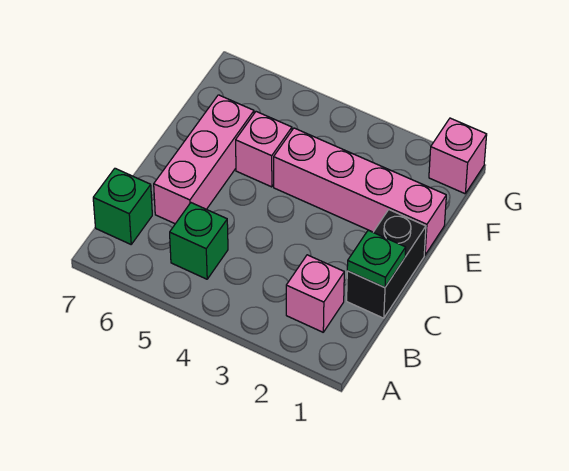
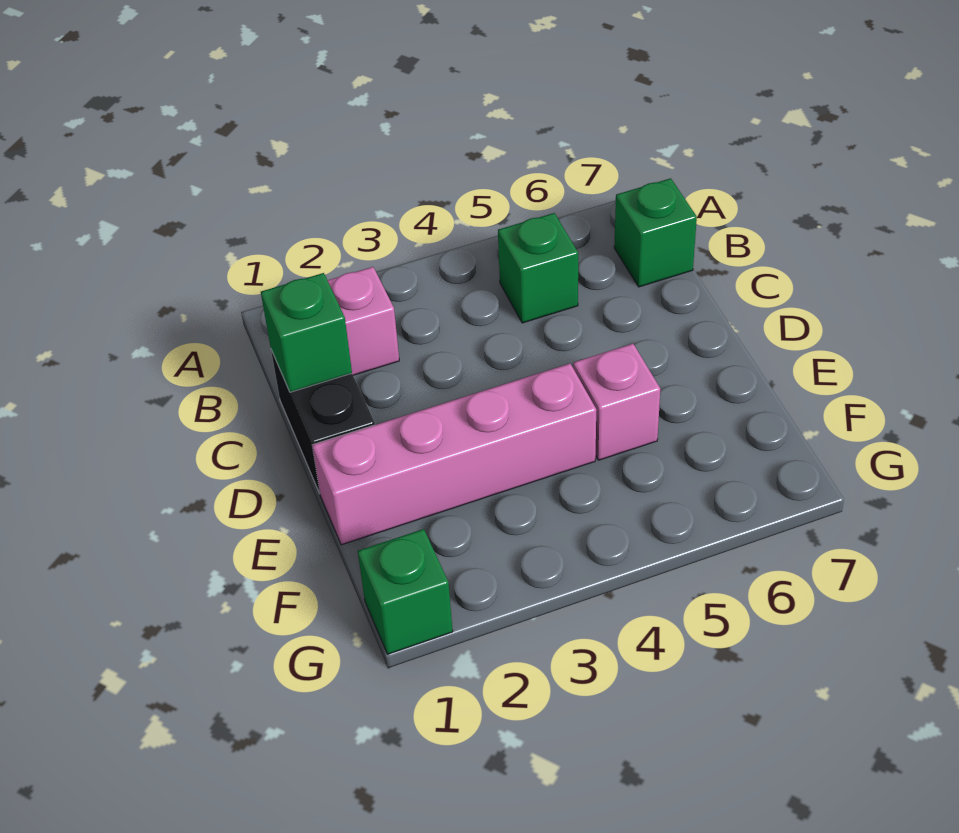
green plate C1 level 2 -> green brick C1 level 2
pink brick C6:E6 level 1 -> none
pink brick G1 level 1 -> green brick G1 level 1

